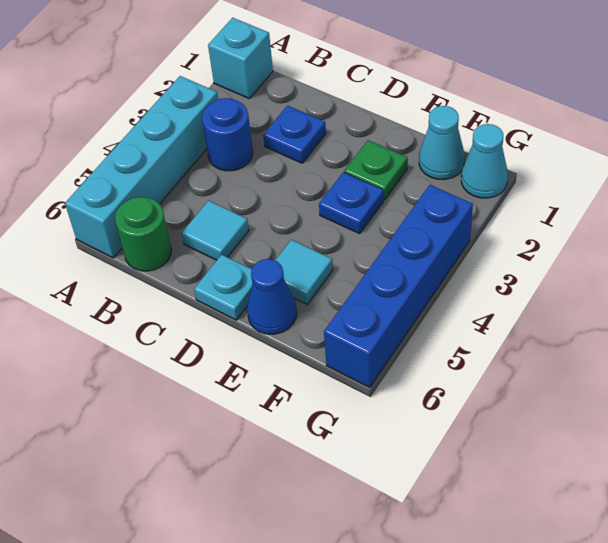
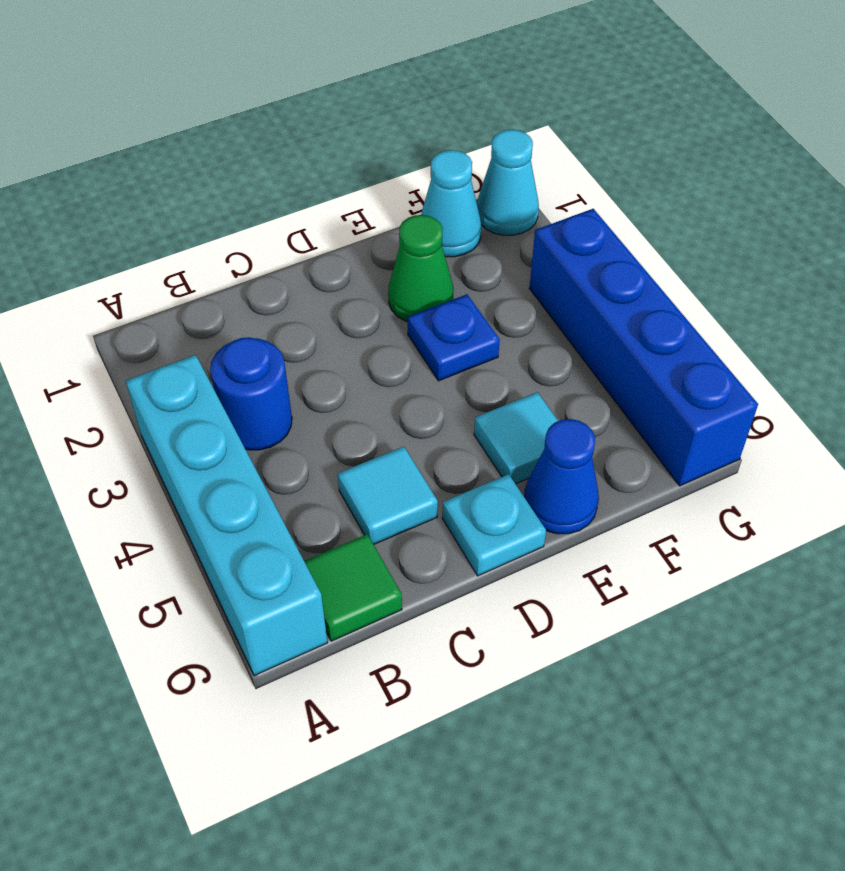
cyan brick A1 level 1 -> none
green round brick B6 level 1 -> green tile B6 level 1
blue plate C2 level 1 -> none
green plate E2 level 1 -> green cone E2 level 1

